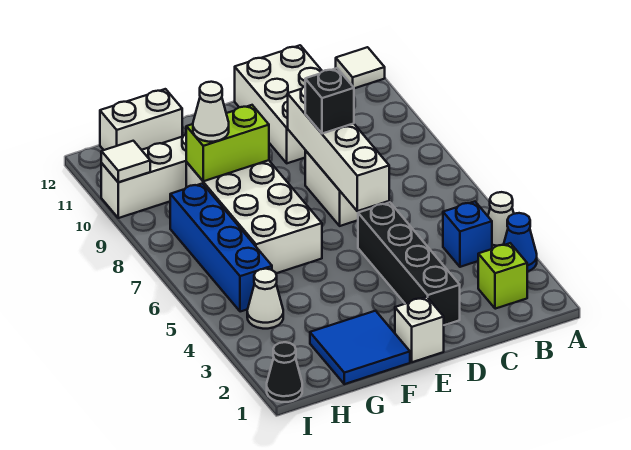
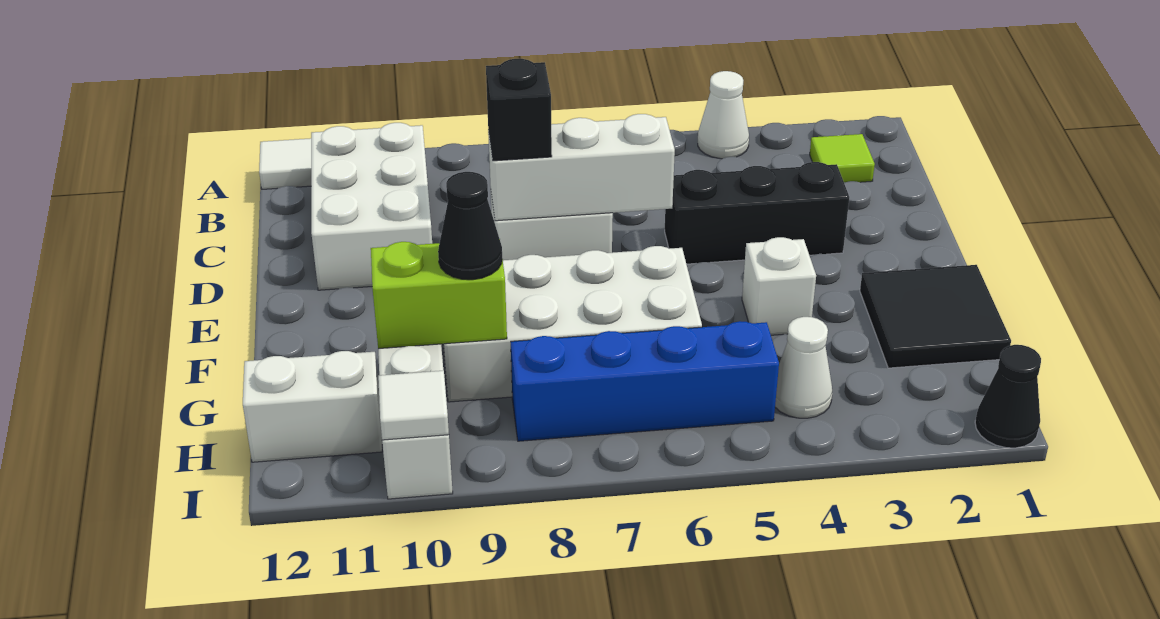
blue cone A3 level 1 -> none
lime brick B2 level 1 -> lime tile B2 level 1
blue brick B4 level 1 -> none
white brick C10:D12 level 1 -> white brick B10:D11 level 1
black brick D2:D5 level 1 -> black brick D3:D5 level 1
white brick D6:D9 level 2 -> white brick D6:D8 level 2
white brick E1 level 1 -> white brick F4 level 1
blue tile F1:G2 level 1 -> black tile F1:G2 level 1
lime brick F9:G9 level 2 -> lime brick G9:G10 level 2
white cone G9 level 3 -> black cone G9 level 3
white brick G12:H12 level 1 -> white brick H11:H12 level 1

